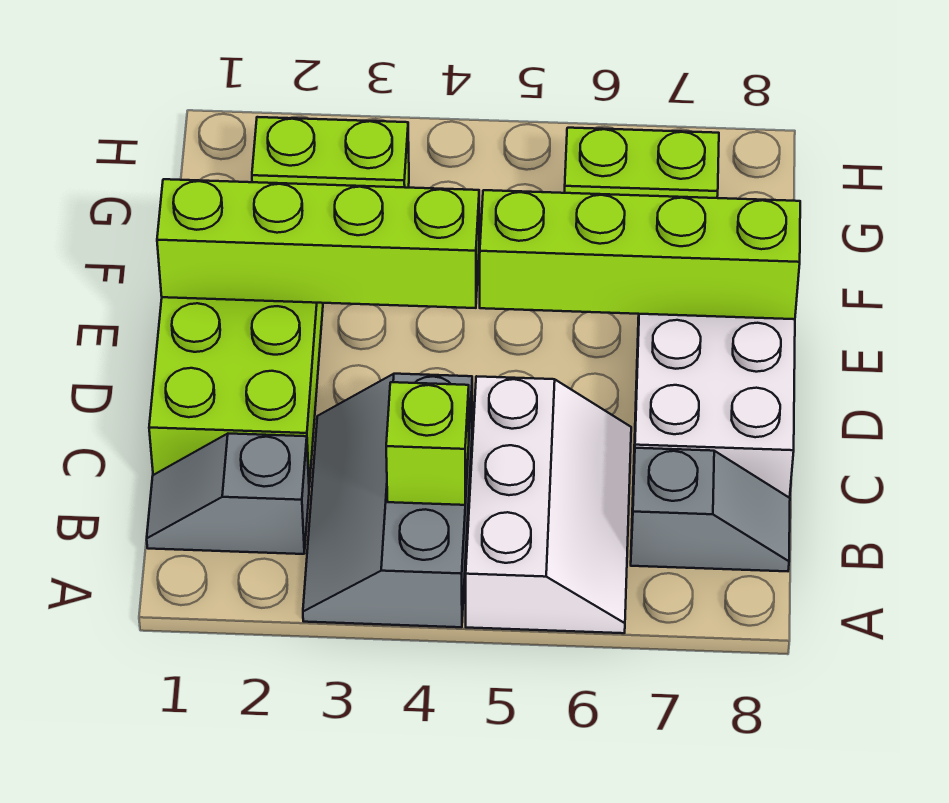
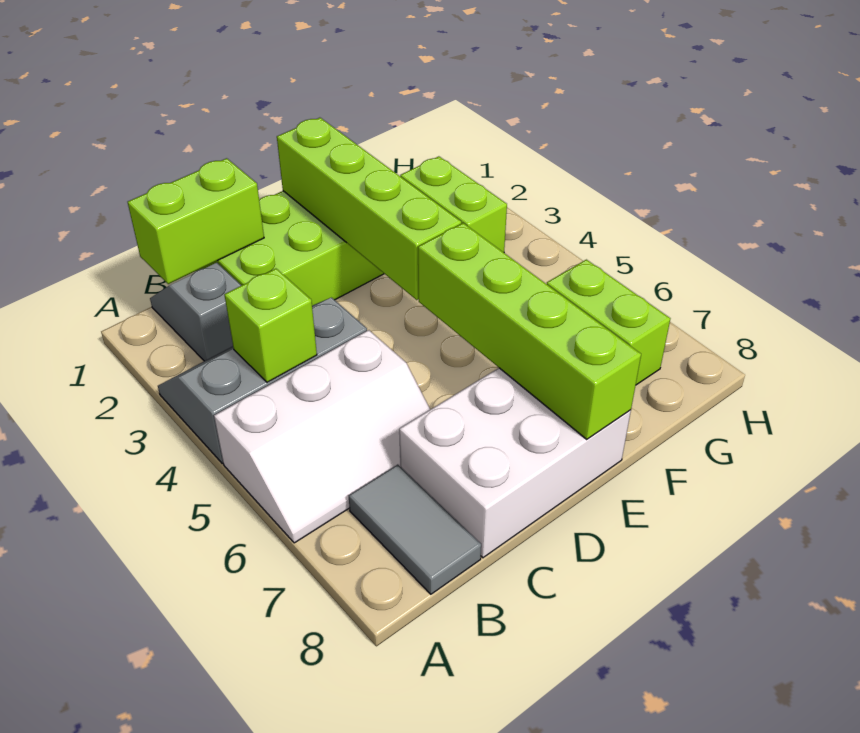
none -> lime brick B1:C1 level 2
grey slope B7:B8 level 1 top 7 -> grey tile B7:B8 level 1

